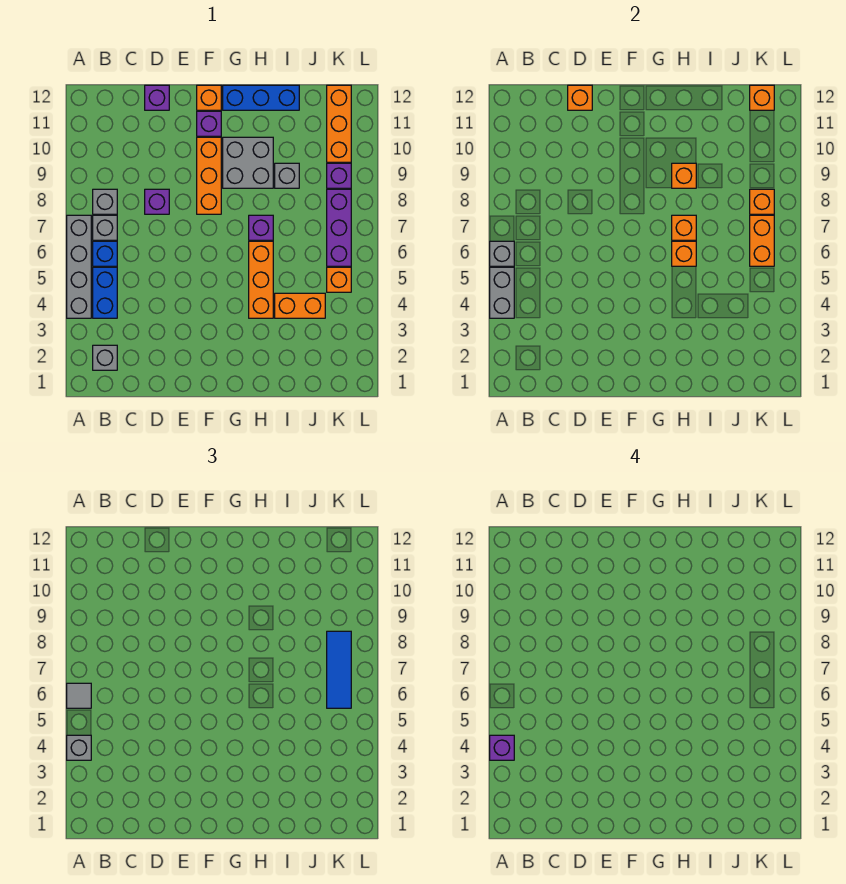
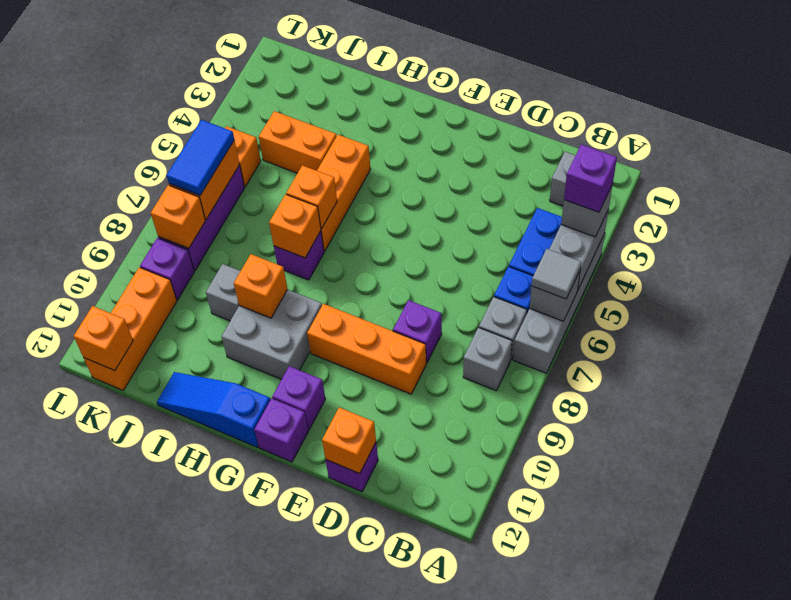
orange brick F8:F10 level 1 -> orange brick D9:F9 level 1
orange brick F12 level 1 -> purple brick F12 level 1
blue brick G12:I12 level 1 -> blue slope G12:I12 level 1 top G
blue tile K6:K8 level 3 -> blue tile K6:K7 level 3

